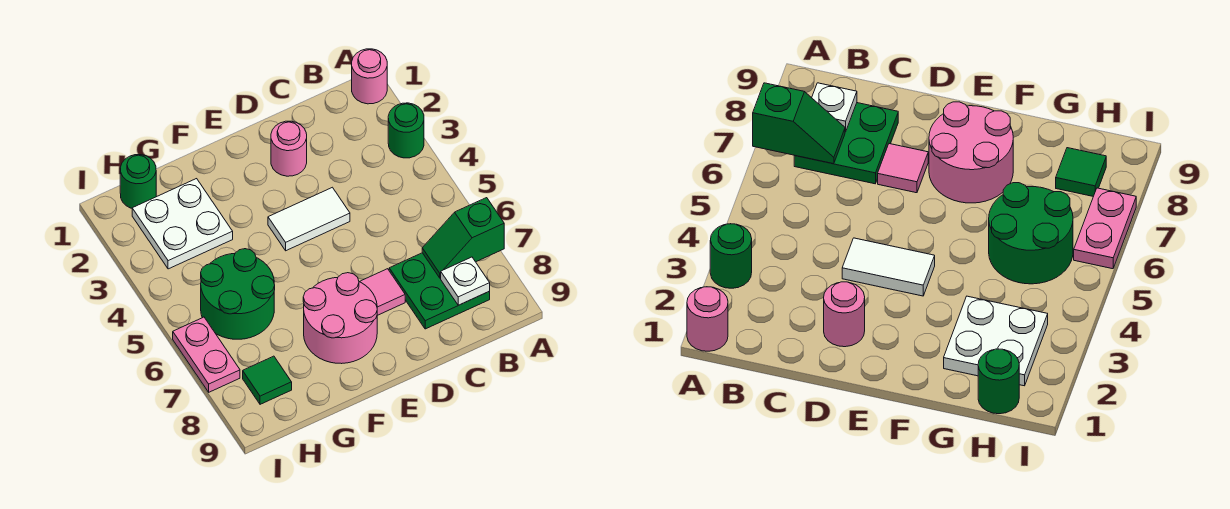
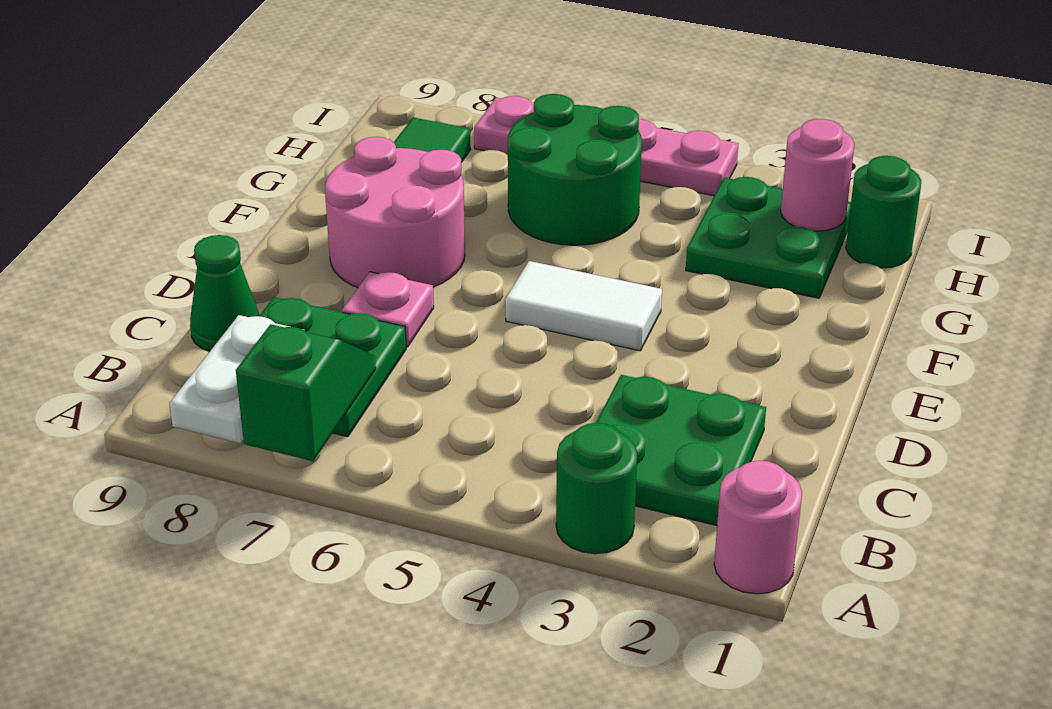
none -> green plate B2:C3 level 1
white plate B8 level 2 -> white plate A8:B8 level 2
none -> green cone C9 level 1
pink round brick D2 level 1 -> pink round brick H2 level 2
white tile D4:E4 level 1 -> white tile E4:E5 level 1
pink tile D7 level 1 -> pink plate D7 level 1
white plate G2:H3 level 1 -> green plate G2:H3 level 1
pink plate I6:I7 level 1 -> pink plate I4:I7 level 1

